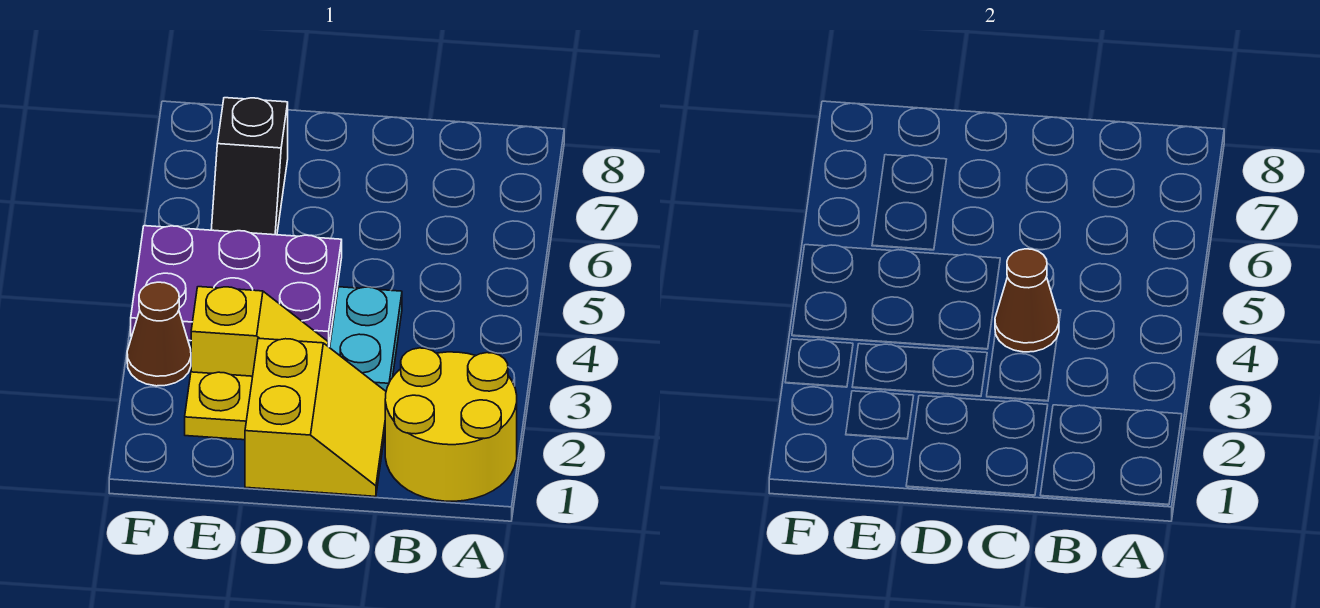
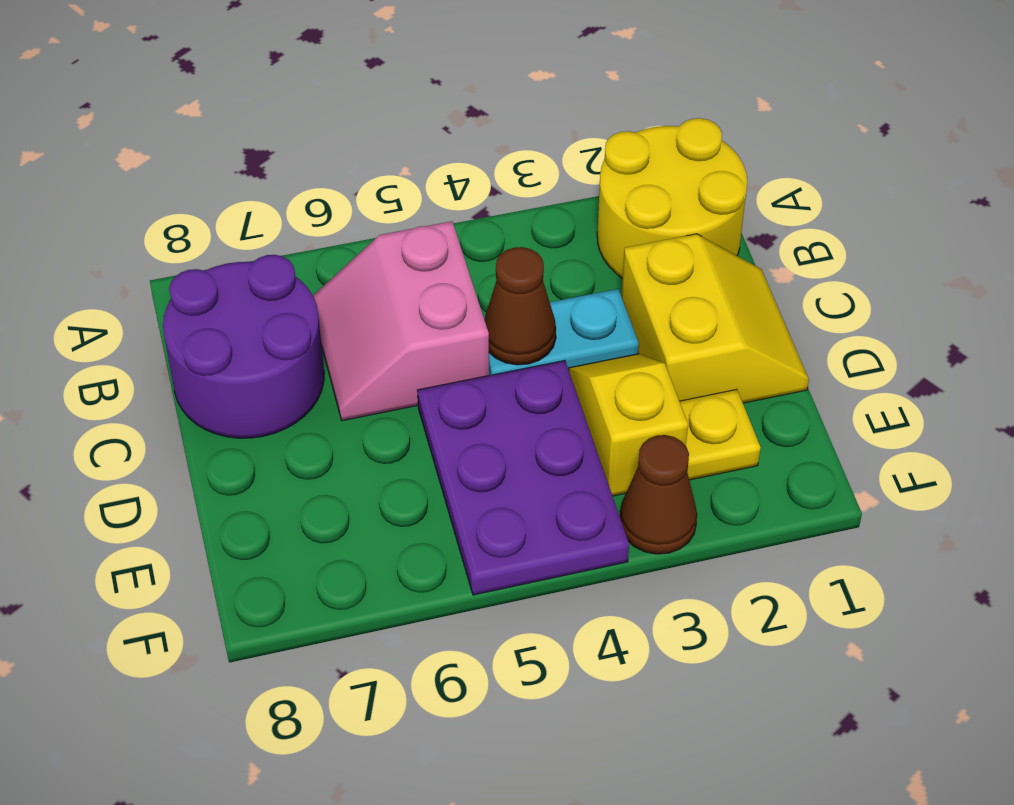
none -> pink slope B5:C6 level 1 top 5
none -> purple round brick B7:C8 level 1
yellow slope C1:D2 level 1 top D -> yellow slope C1:D2 level 1 top 2
black slope E6:E7 level 1 top 7 -> none

